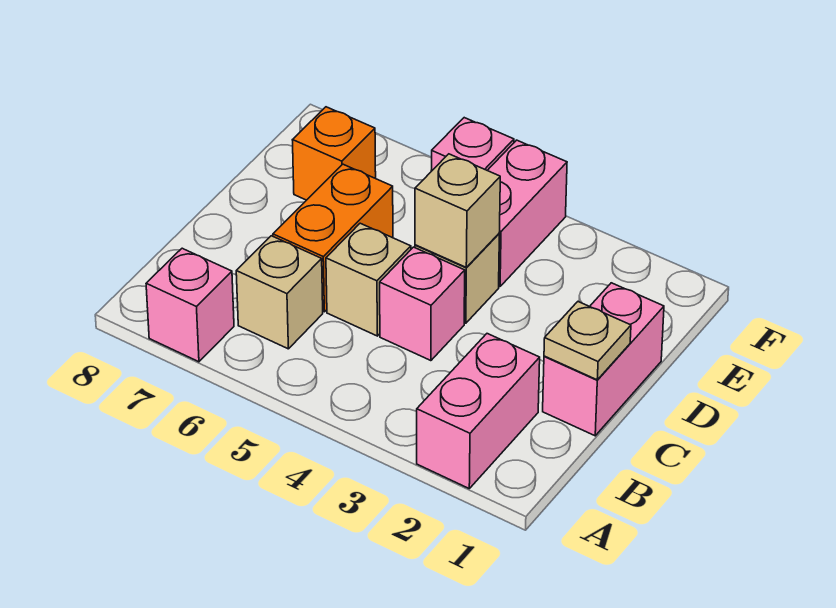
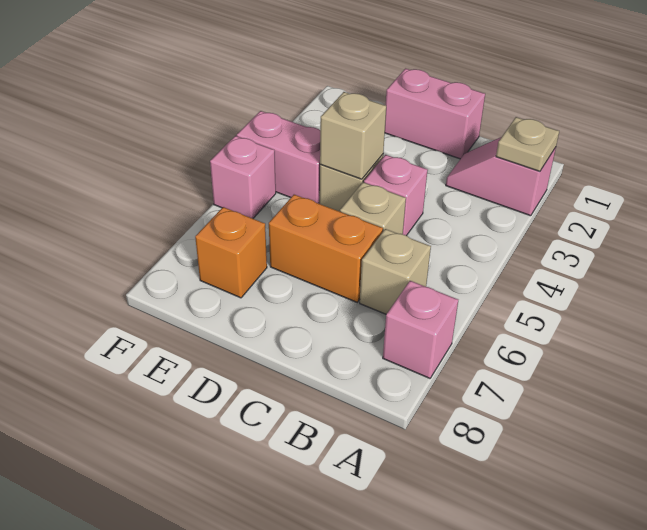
pink brick A2:B2 level 1 -> pink slope A2:B2 level 1 top A
tan plate C1 level 2 -> tan plate A2 level 2

